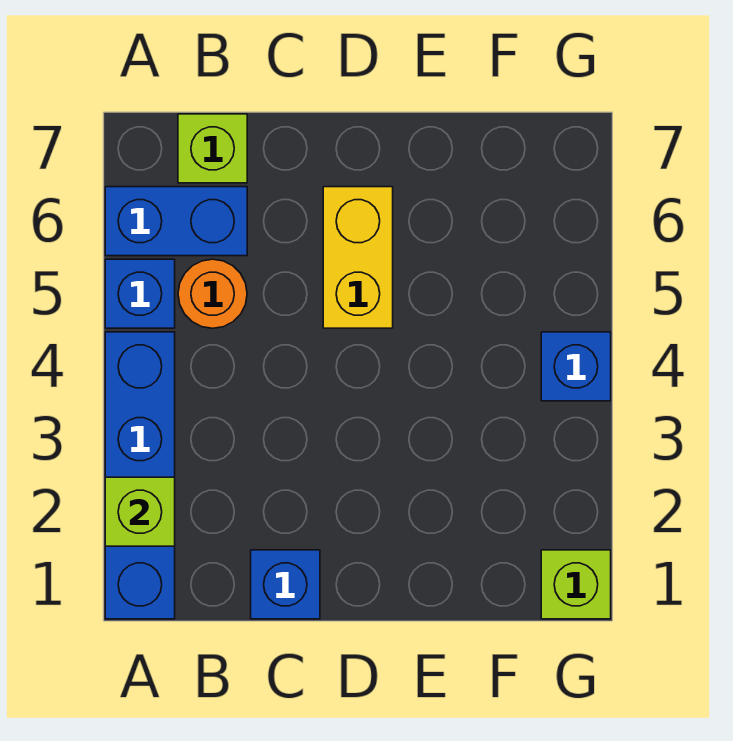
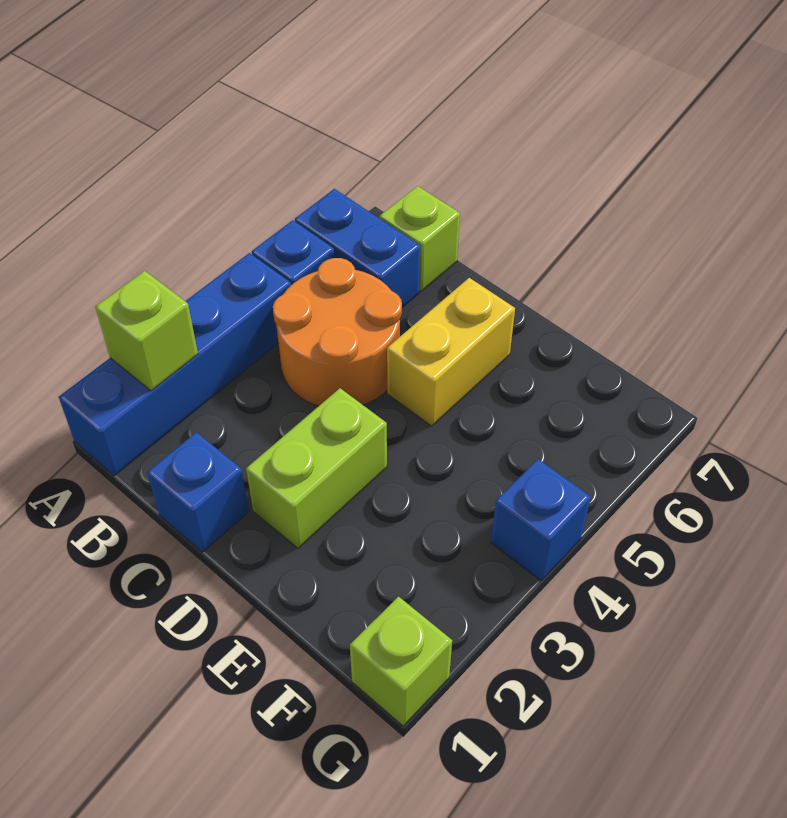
orange round brick B5 level 1 -> orange round brick B4:C5 level 1
none -> lime brick D2:D3 level 1

